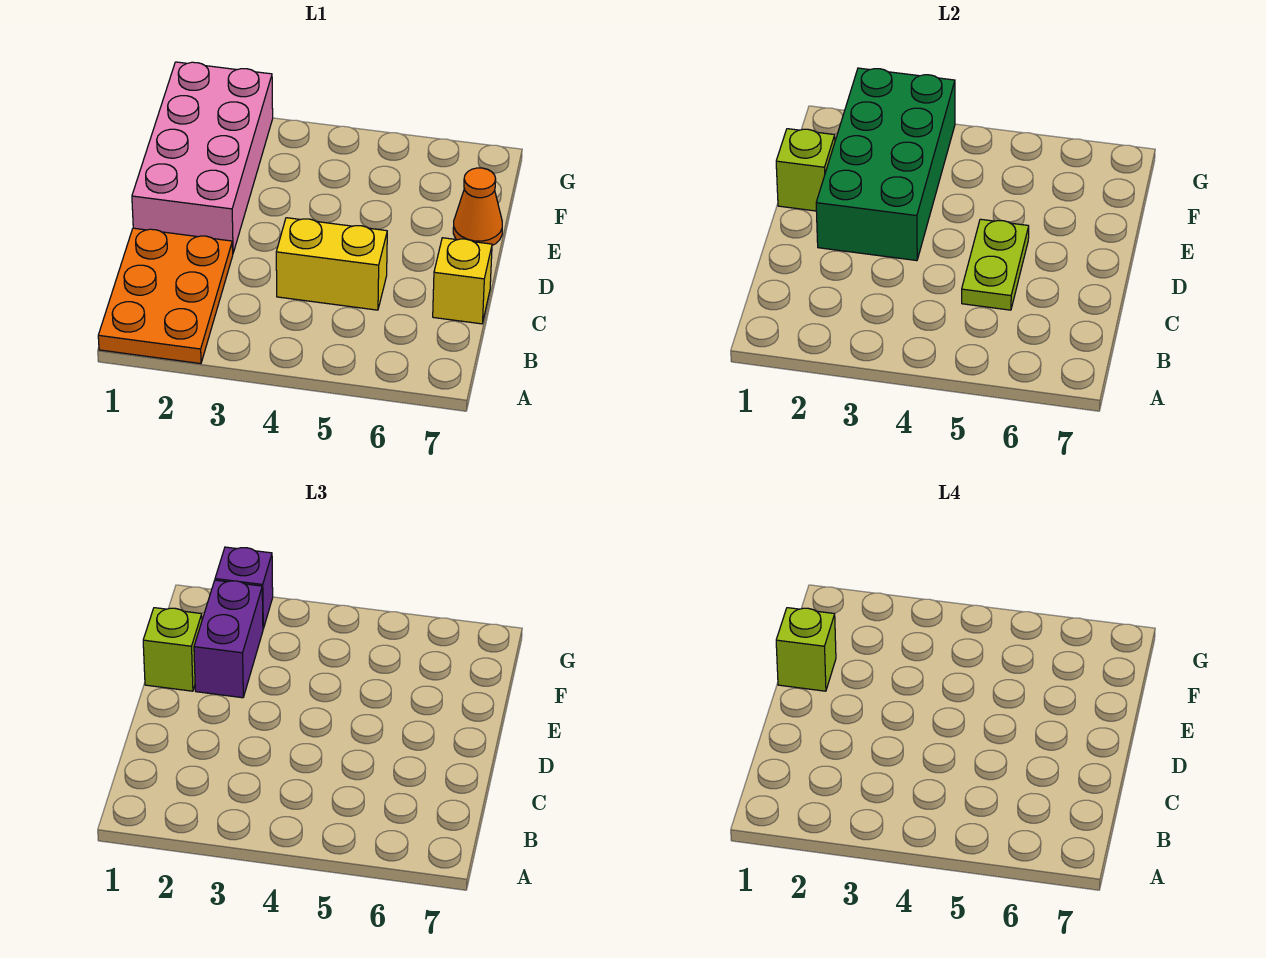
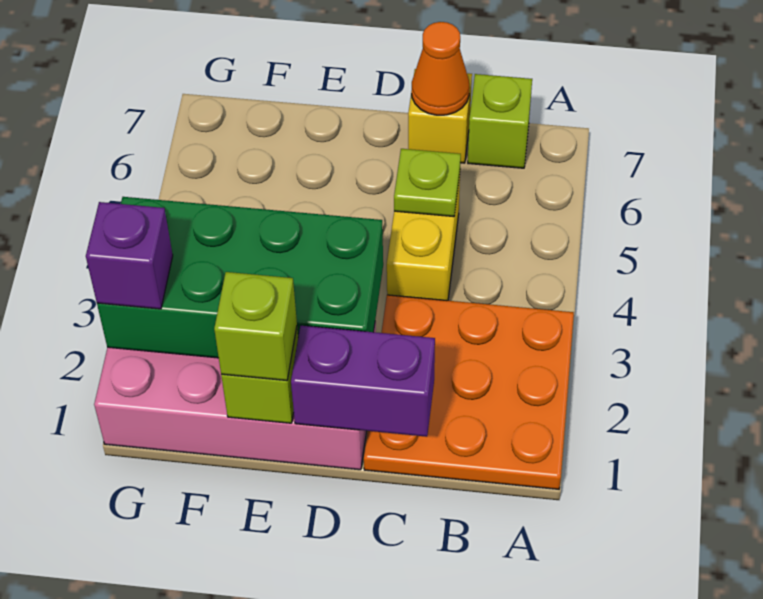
orange plate A1:C2 level 1 -> orange plate A1:C3 level 1
lime plate C5:D5 level 2 -> lime plate C5 level 2
lime brick E1 level 4 -> lime brick B7 level 1
purple brick E2:F2 level 3 -> purple brick C1:D1 level 2
orange cone E7 level 1 -> orange cone C7 level 2

